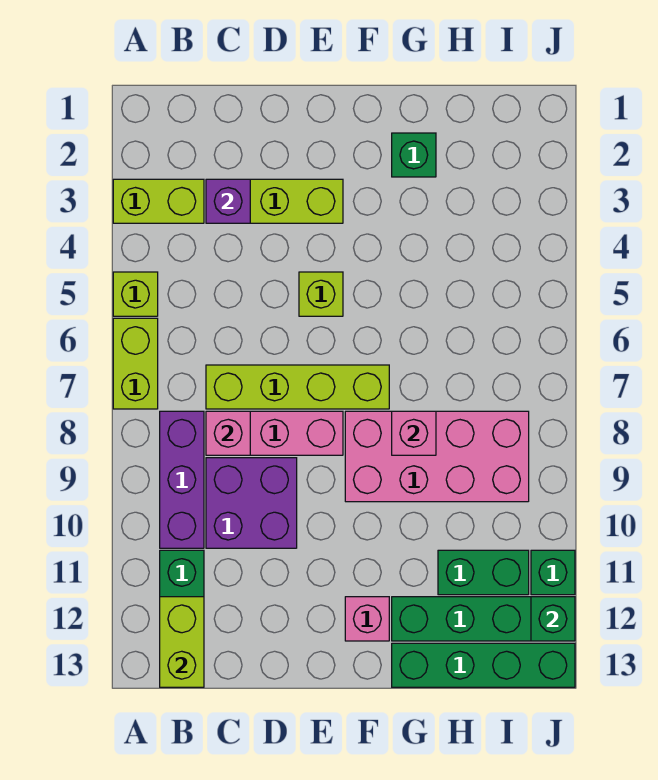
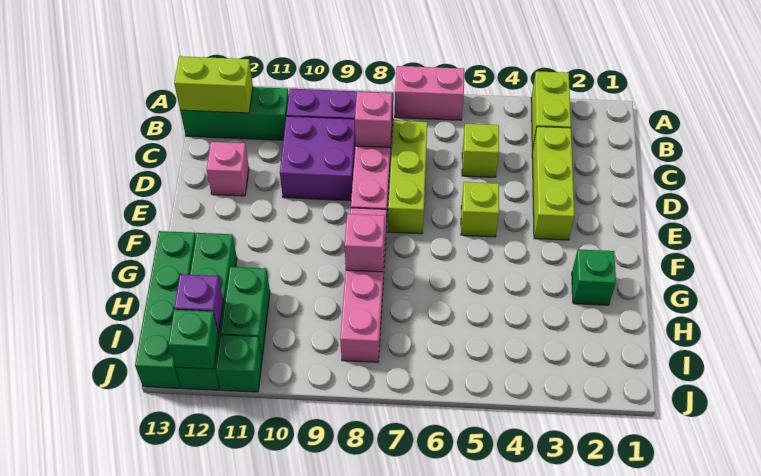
lime brick A5 level 1 -> lime brick C5 level 1
lime brick A6:A7 level 1 -> pink brick A6:A7 level 1
purple brick C3 level 2 -> purple brick I12 level 2
lime brick C7:F7 level 1 -> lime brick C7:E7 level 1
pink brick F8:I9 level 1 -> pink brick F8:I8 level 1
pink brick F12 level 1 -> pink brick D12 level 1

